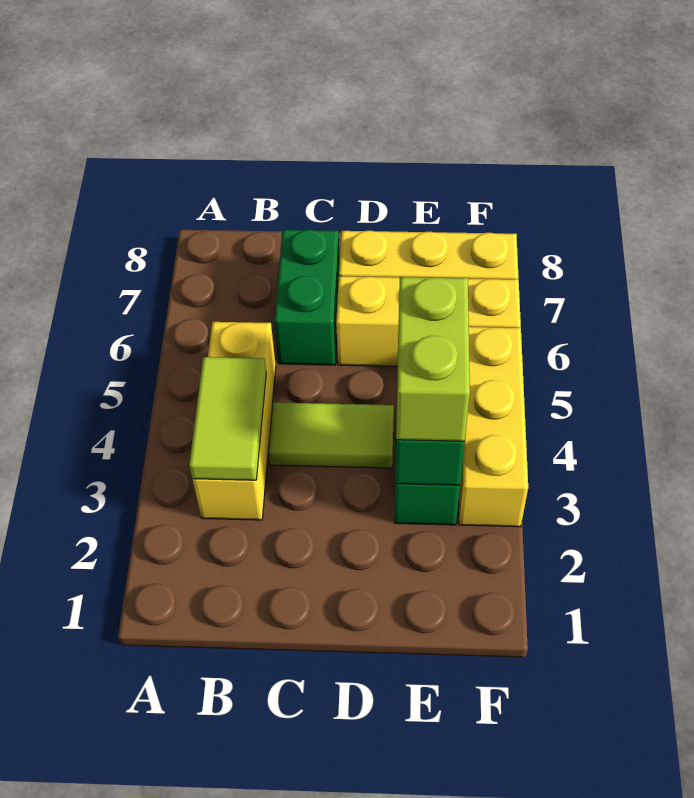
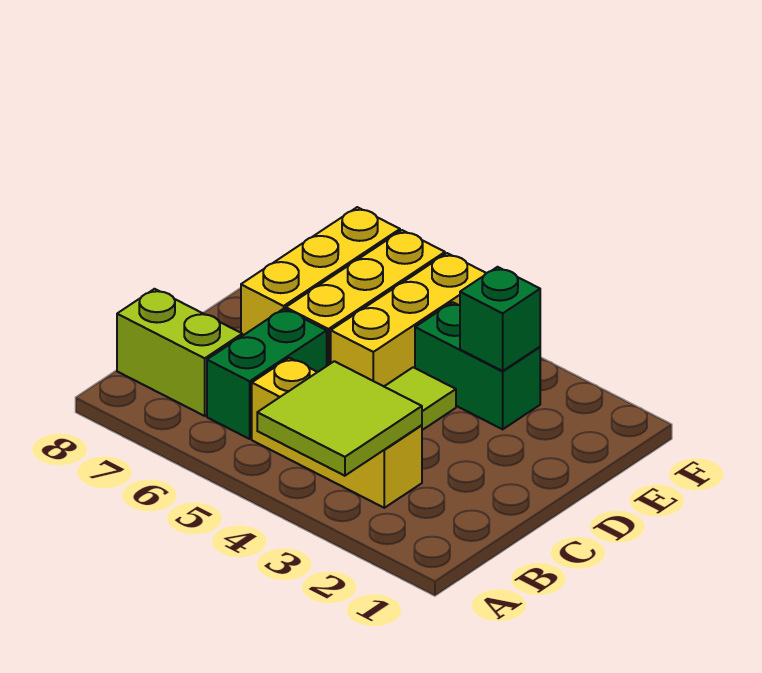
lime tile B3:B4 level 2 -> lime tile A3:B4 level 2
green brick C6:C7 level 1 -> green brick B6:C6 level 1
lime brick E3:E4 level 3 -> lime brick B7:B8 level 1
yellow brick F3:F5 level 1 -> yellow brick D5:F5 level 1

